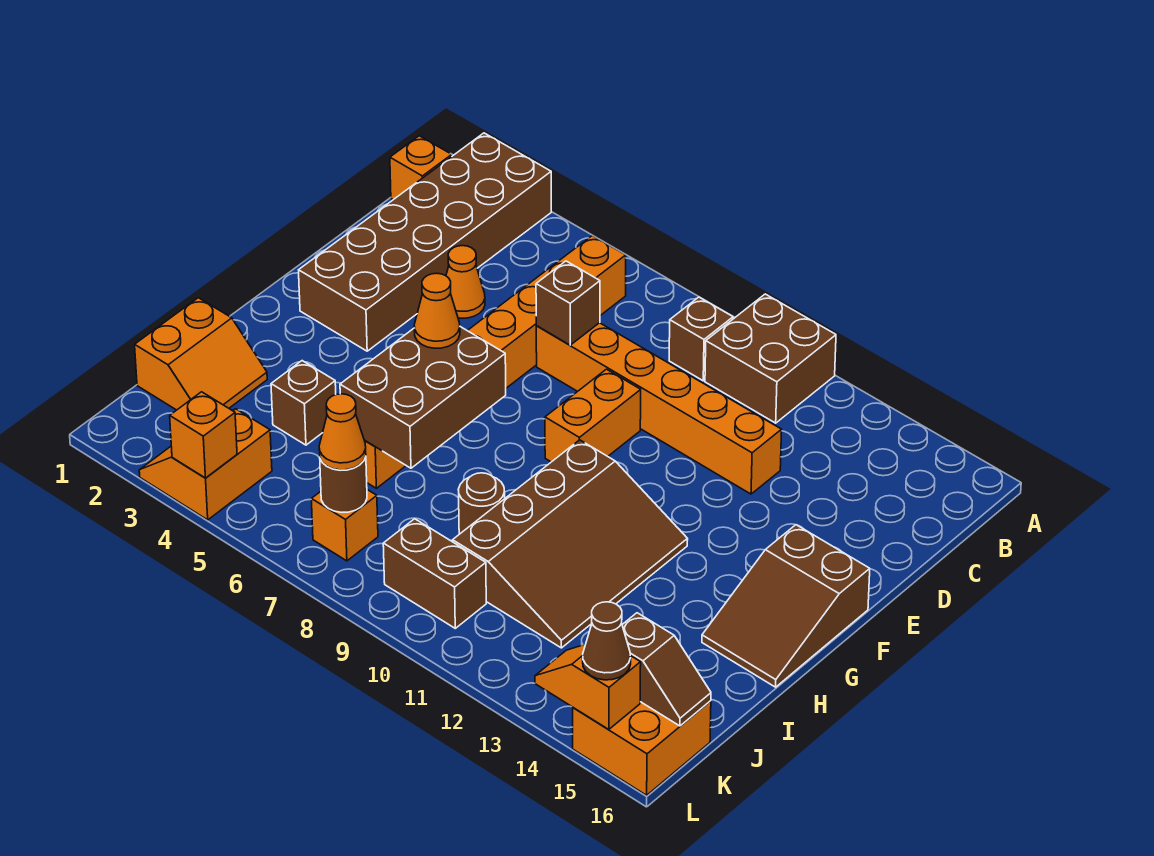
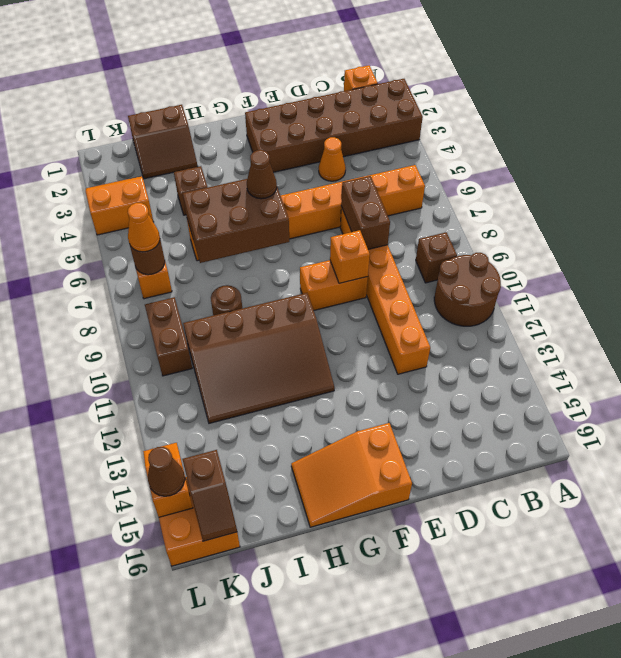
brown brick A10:B11 level 1 -> brown round brick A10:B11 level 1
brown brick D7 level 2 -> brown brick D7:D8 level 2
brown slope F15:H16 level 1 top F -> orange slope F15:H16 level 1 top F
orange cone G6 level 3 -> brown cone G6 level 3
orange slope I1:J2 level 1 top 1 -> brown slope I1:J2 level 1 top 1
orange brick L4 level 2 -> orange brick E9 level 2

